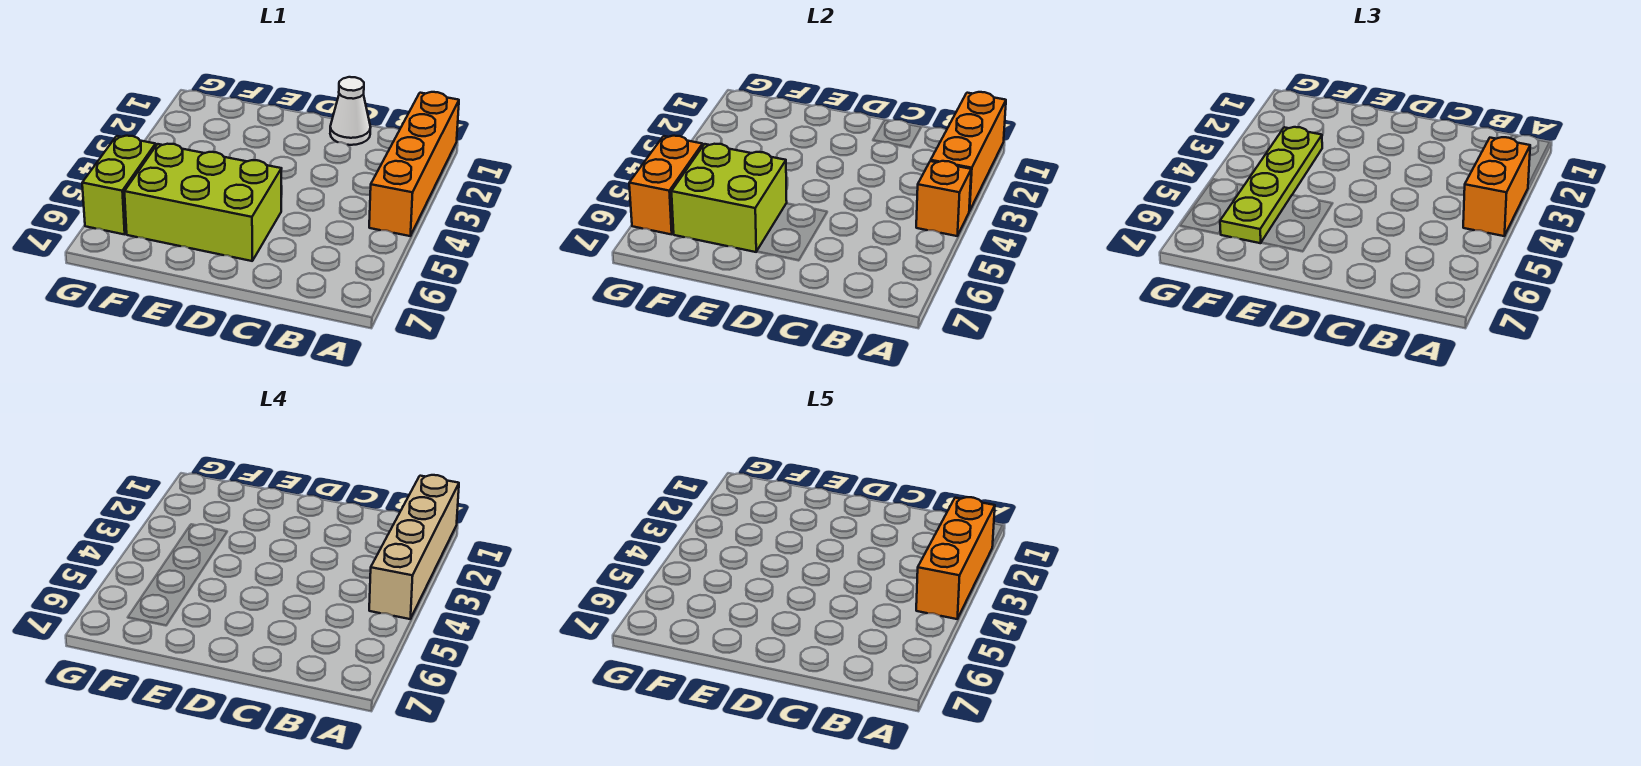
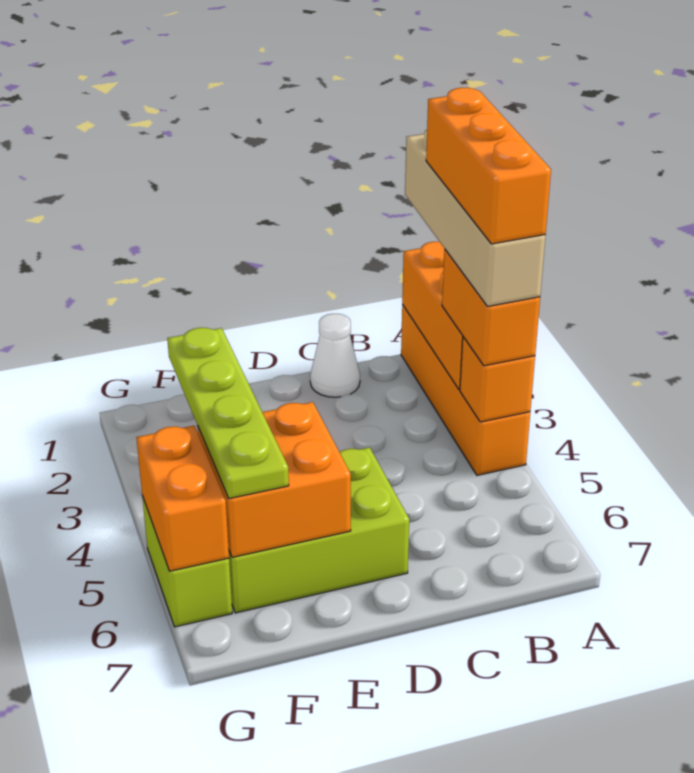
lime brick E5:F6 level 2 -> orange brick E5:F6 level 2

